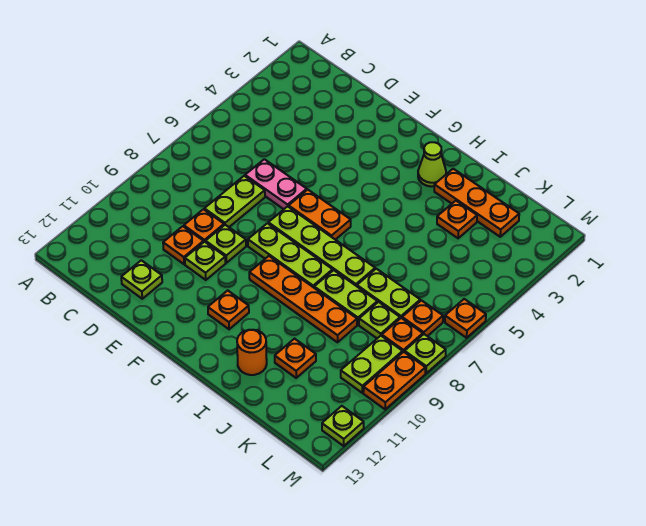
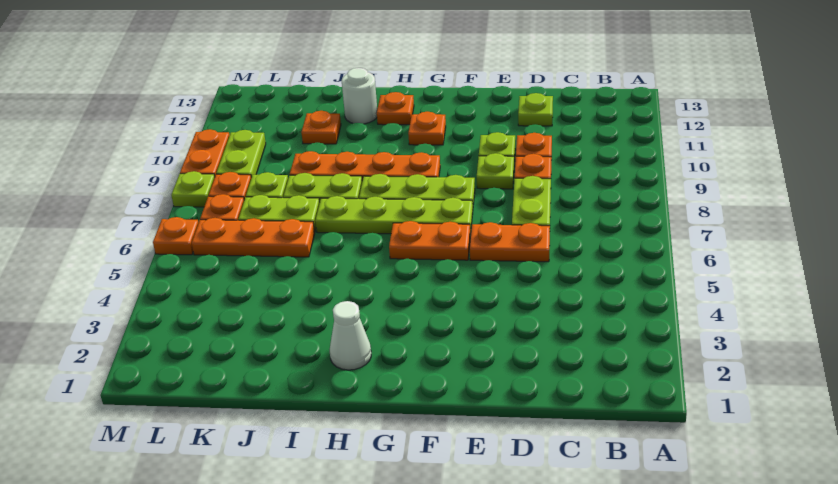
pink plate D6:E6 level 1 -> orange plate D6:E6 level 1
lime cone H2 level 1 -> white cone H2 level 1
orange plate I2:K2 level 1 -> orange plate J6:L6 level 1
orange round brick I12 level 1 -> white round brick I12 level 1
orange plate J3 level 1 -> orange plate H12 level 1
lime plate M12 level 1 -> none

